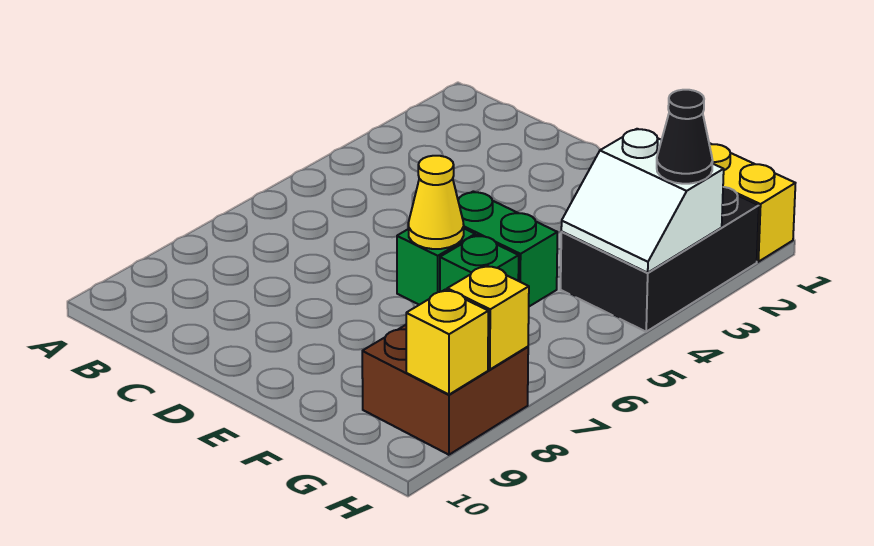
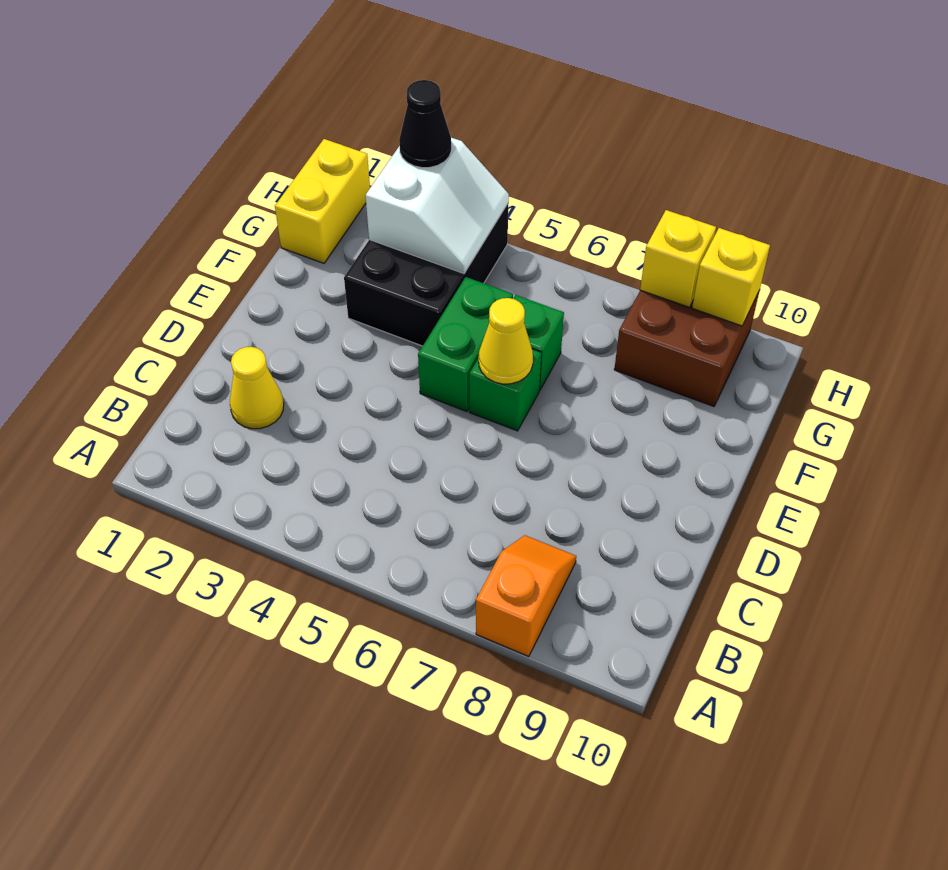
none -> orange slope A8:B8 level 1 top A
none -> yellow cone C2 level 1
black brick G2:H4 level 1 -> black brick F3:H4 level 1

